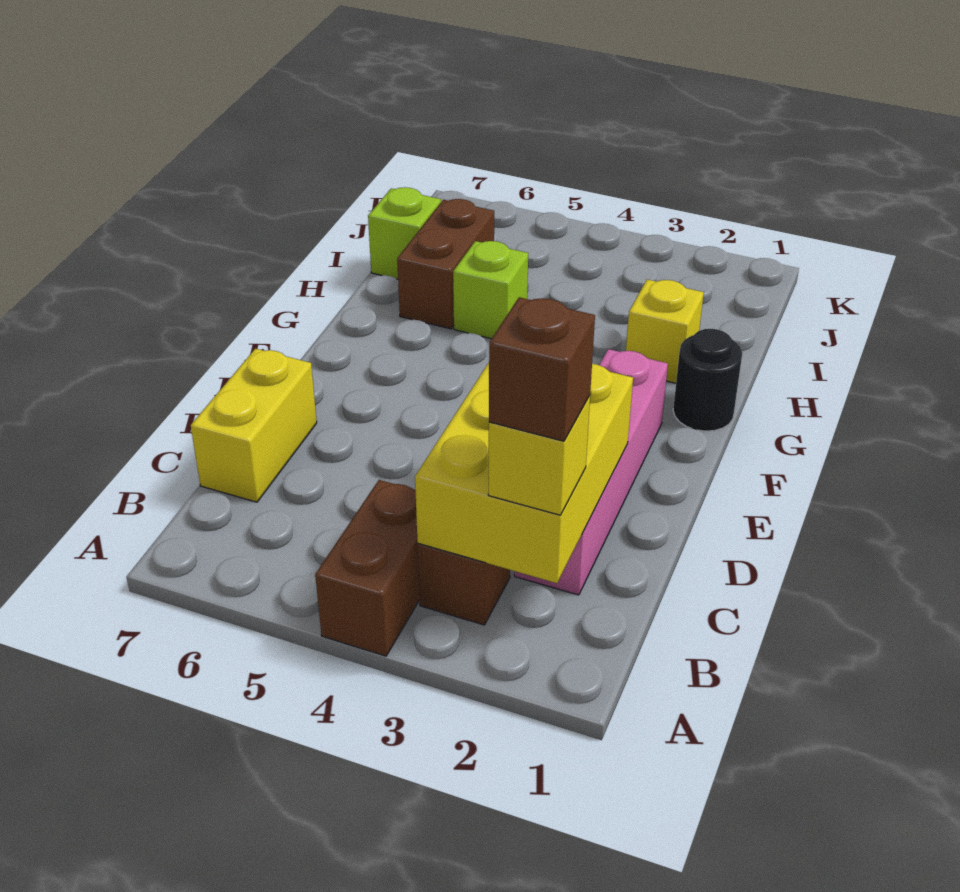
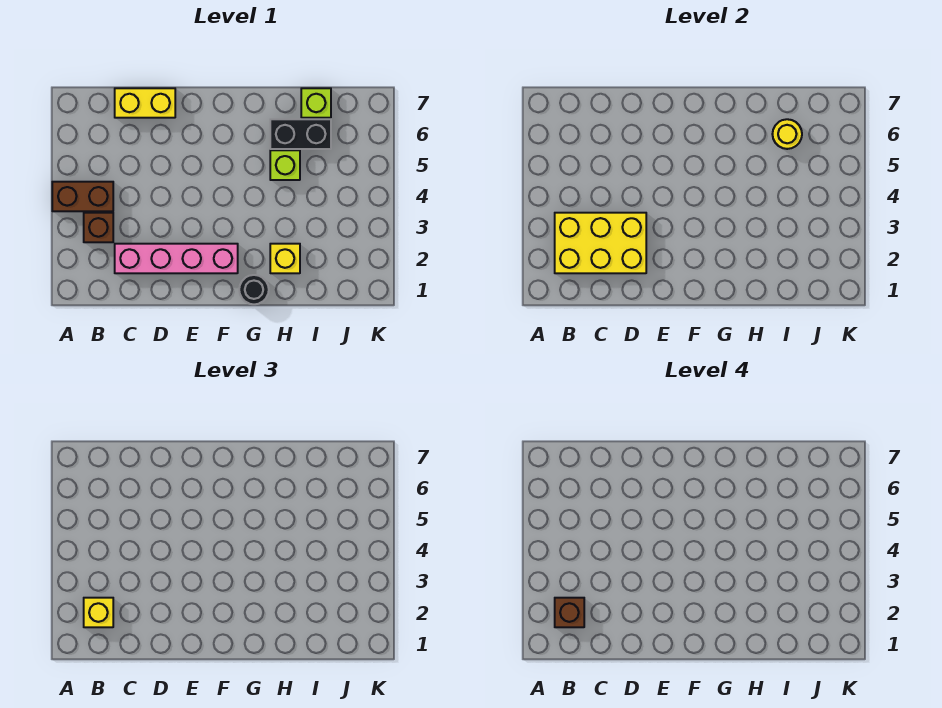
brown brick H6:I6 level 1 -> black brick H6:I6 level 1
none -> yellow round brick I6 level 2

